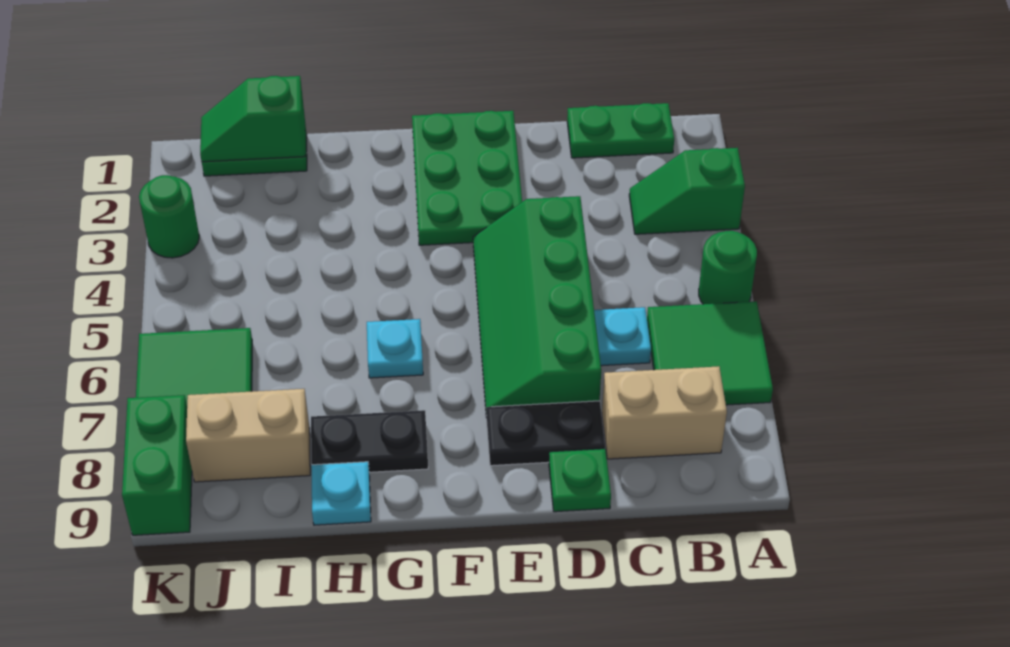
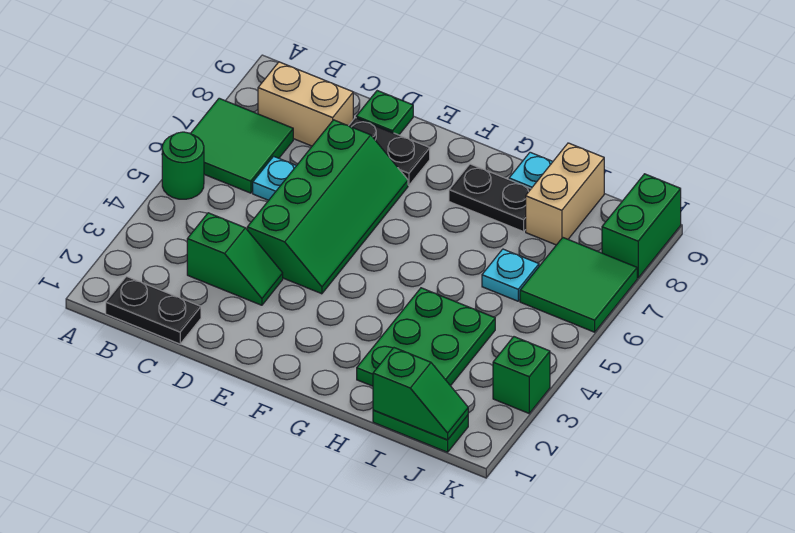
green slope A3:B3 level 1 top A -> green slope C3:D3 level 1 top C
green plate B1:C1 level 1 -> black plate B1:C1 level 1
green plate E1:F3 level 1 -> green plate H2:I4 level 1
cyan plate G6 level 1 -> cyan plate I6 level 1
tan brick I8:J8 level 1 -> tan brick I8:I9 level 1
green round brick K3 level 1 -> green brick K3 level 1

